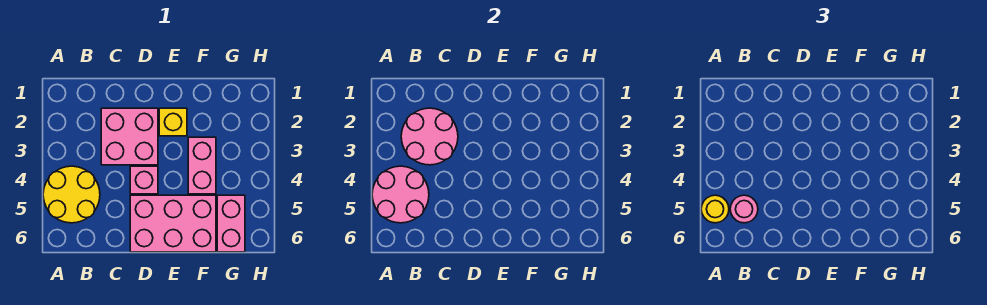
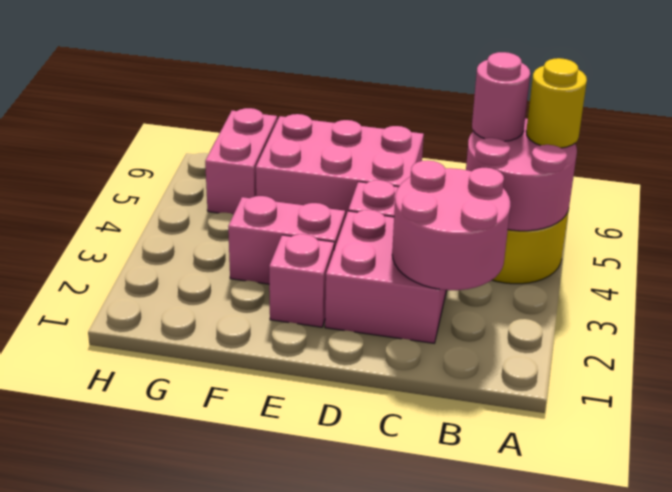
yellow brick E2 level 1 -> pink brick E2 level 1
pink brick F3:F4 level 1 -> pink brick E3:F3 level 1

